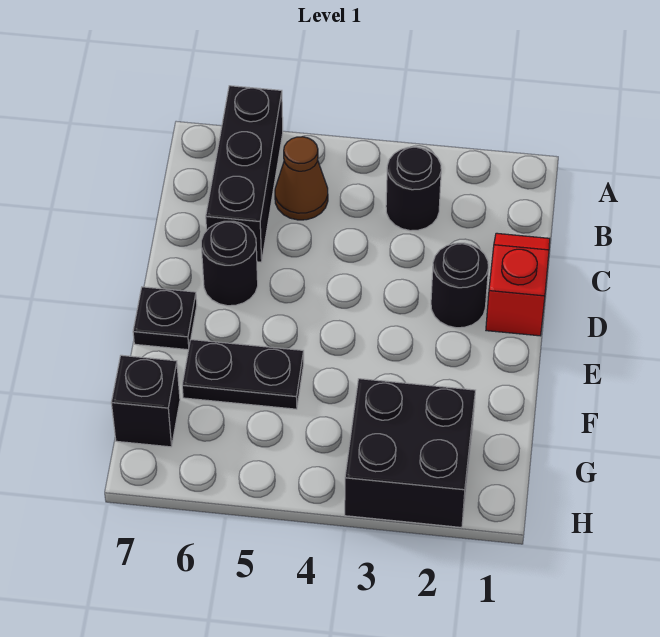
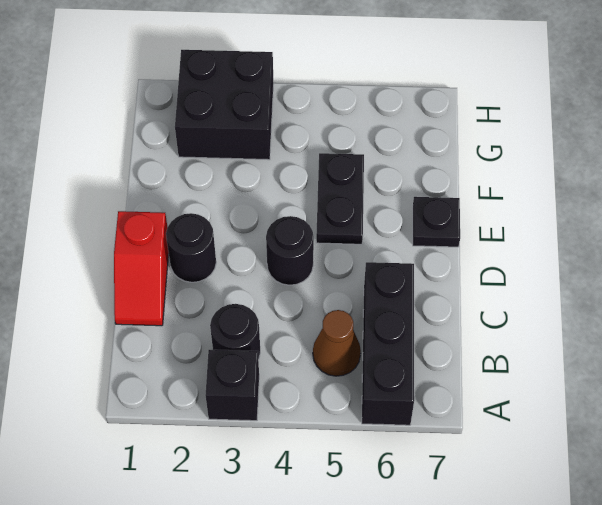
black round brick D6 level 1 -> black round brick D4 level 1
black plate F5:F6 level 1 -> black plate E5:F5 level 1
black brick G7 level 1 -> black brick A3 level 1

